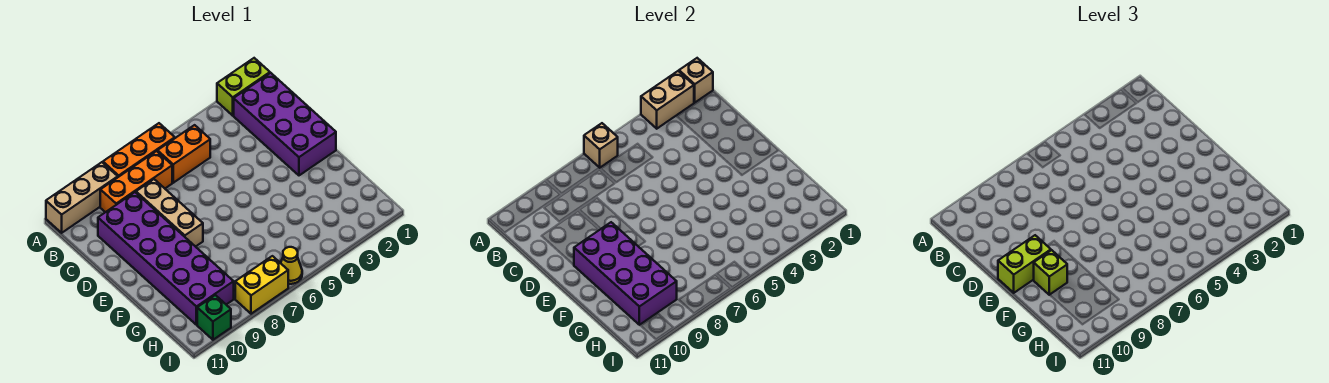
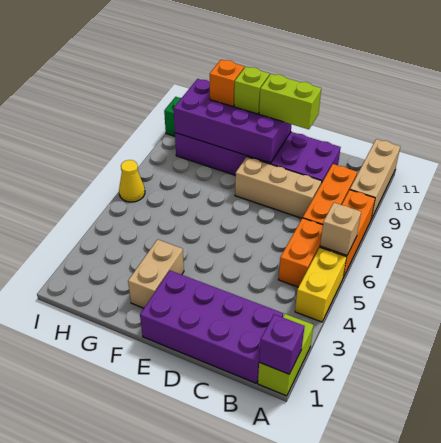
tan brick A1 level 2 -> purple brick A1 level 2
tan brick A2:A3 level 2 -> tan brick F2:F3 level 1
lime brick E10:E11 level 3 -> lime brick D10:E10 level 3
none -> orange brick G10 level 3
yellow brick I7:I8 level 1 -> yellow brick A4:A5 level 1

